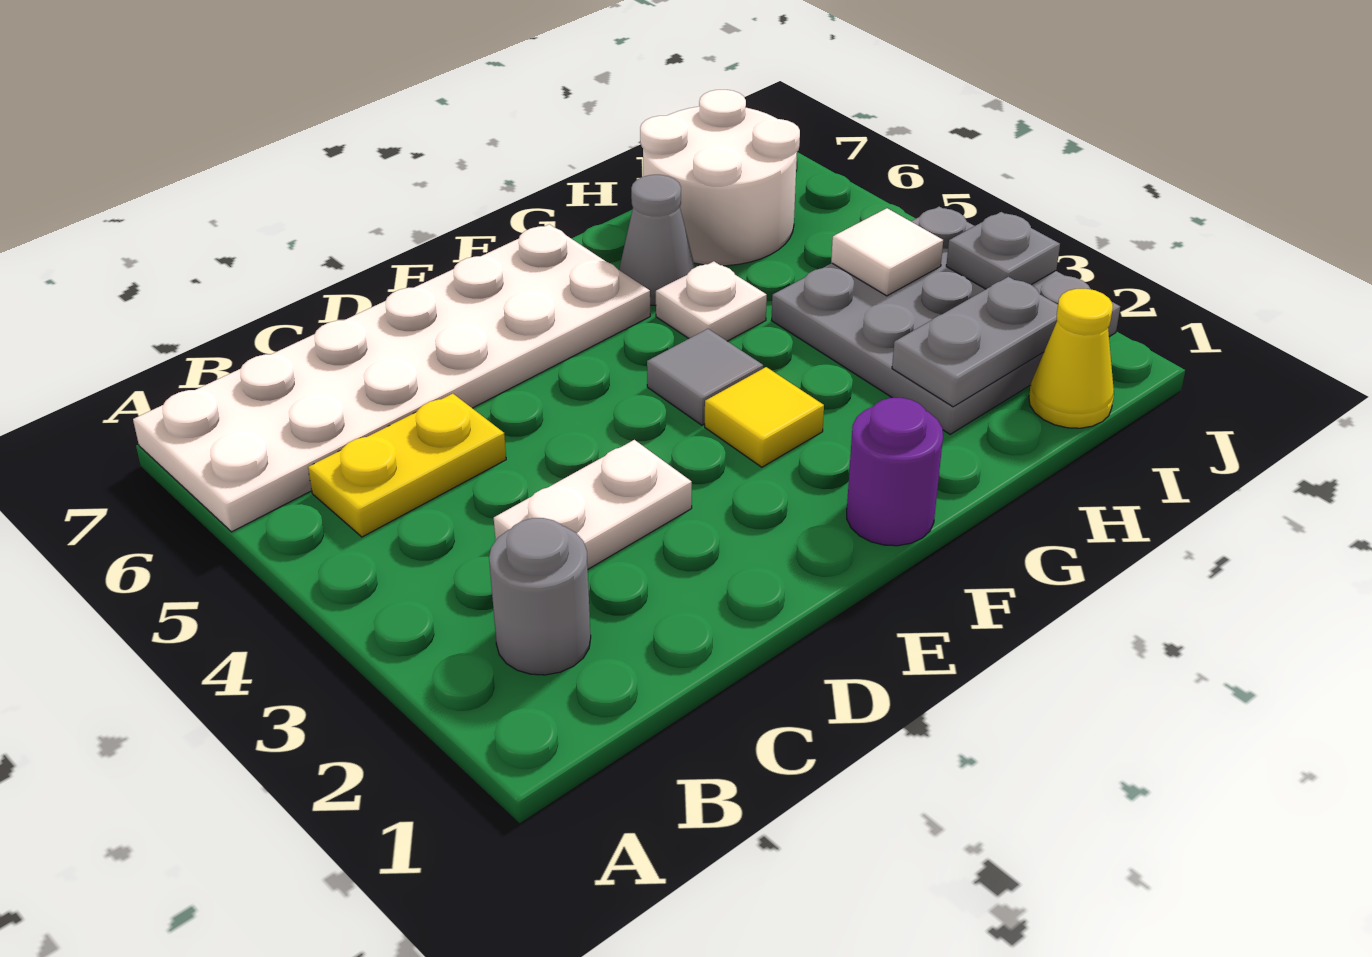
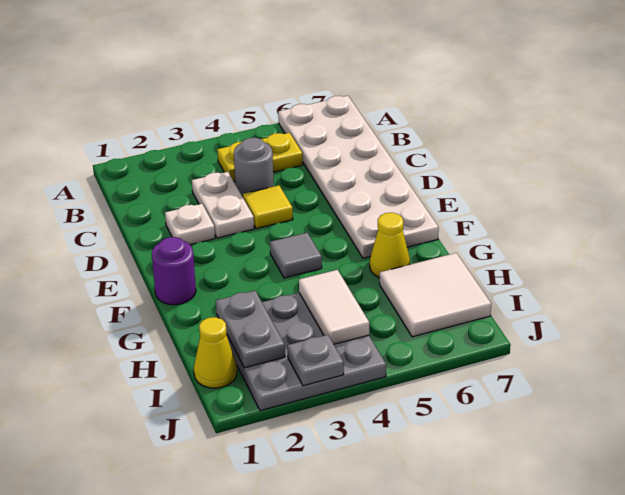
grey round brick B2 level 1 -> grey round brick C4 level 1
yellow plate B5:C5 level 1 -> yellow plate B4:B5 level 1
yellow tile F3 level 1 -> yellow tile D4 level 1
white plate G5 level 1 -> white plate D2 level 1
grey cone G6 level 1 -> yellow cone G6 level 1
white round brick H6:I7 level 1 -> white tile H6:I7 level 1
white tile I4 level 2 -> white tile H4:I4 level 2

